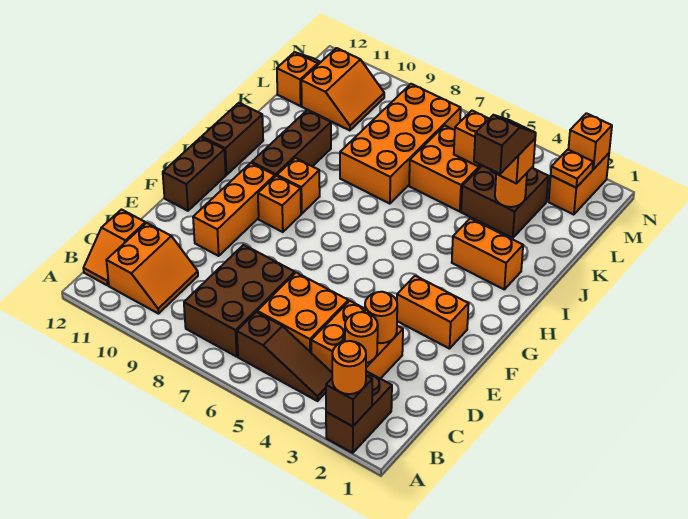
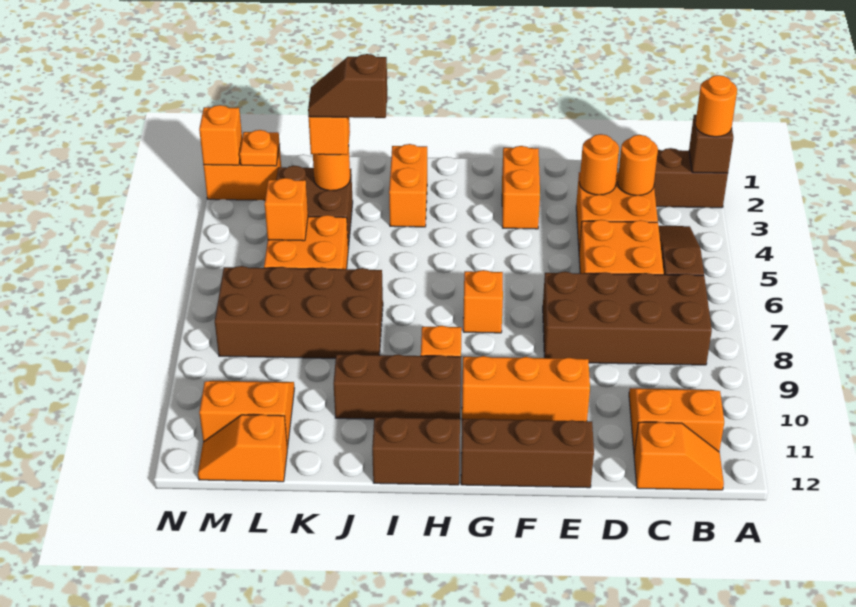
brown brick B7:D8 level 1 -> brown brick B7:E8 level 1
brown brick F12:G12 level 1 -> brown brick E12:G12 level 1
orange brick G9 level 1 -> orange brick G7 level 1
orange brick J7:M8 level 1 -> brown brick J7:M8 level 1

